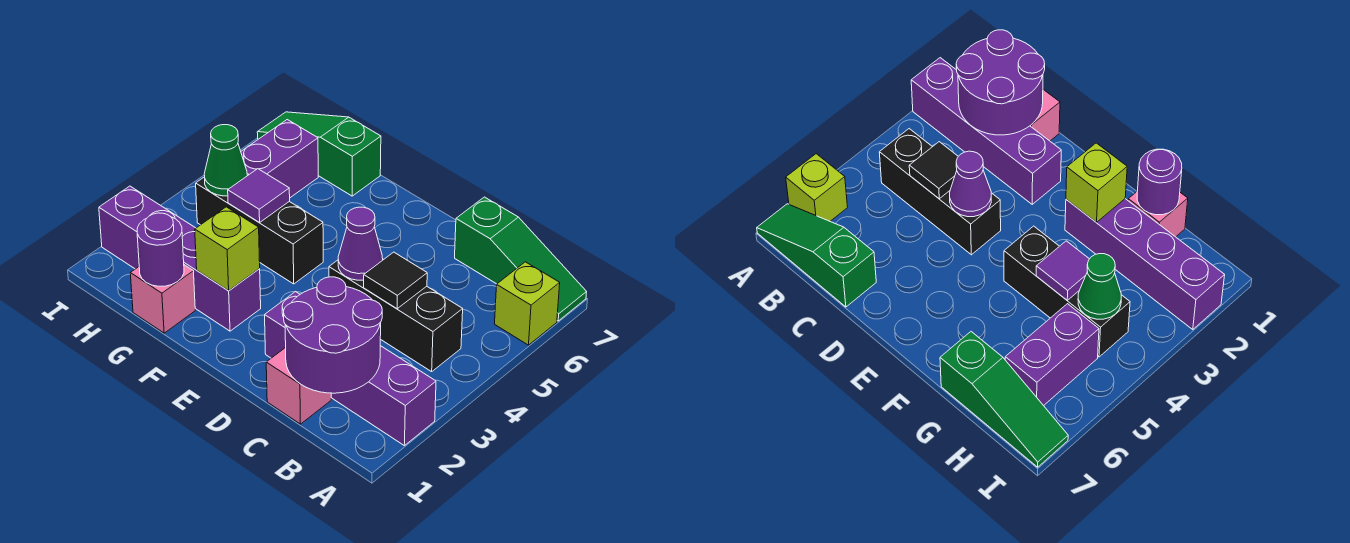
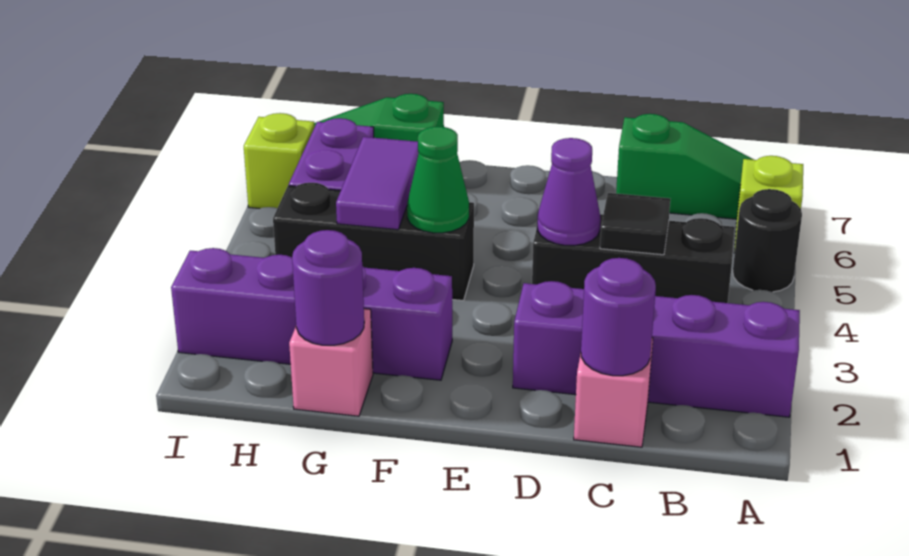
none -> black round brick A5 level 1
purple round brick B1:C2 level 2 -> purple round brick C1 level 2
lime brick F2 level 2 -> lime brick I6 level 1
purple tile G4 level 2 -> purple tile G4:G5 level 2
green cone H4 level 2 -> green cone F4 level 2

